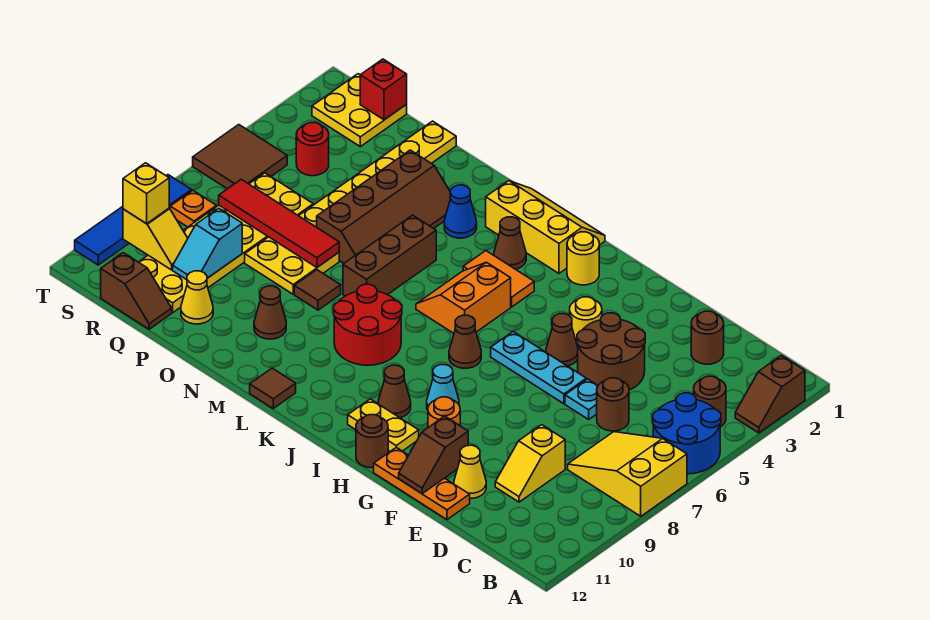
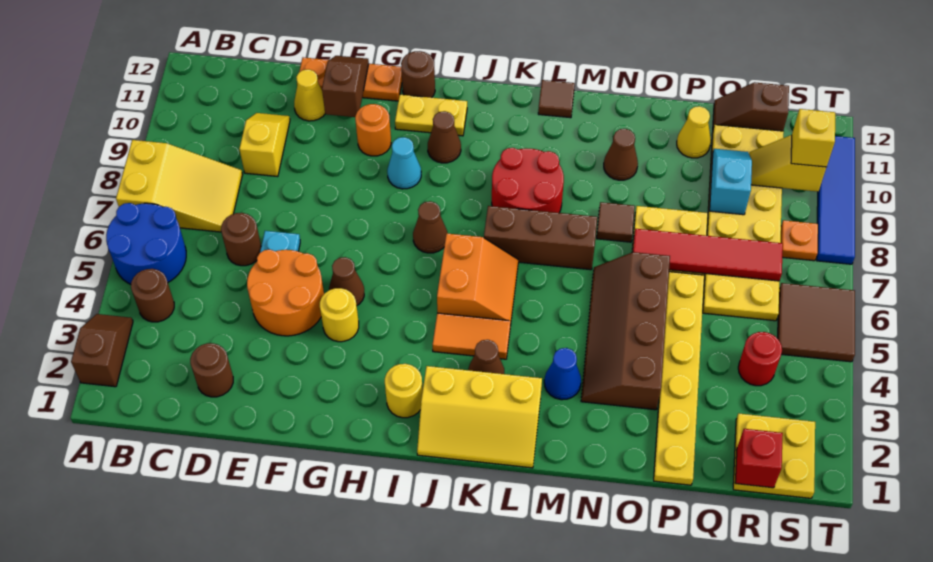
brown round brick E4:F5 level 1 -> orange round brick E4:F5 level 1
cyan plate F6:H6 level 1 -> none
brown brick M5:M7 level 1 -> brown brick K7:M7 level 1

